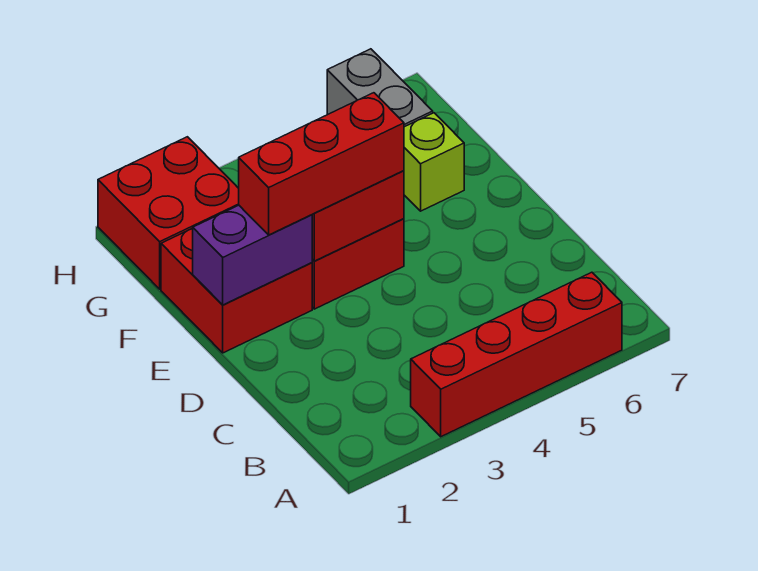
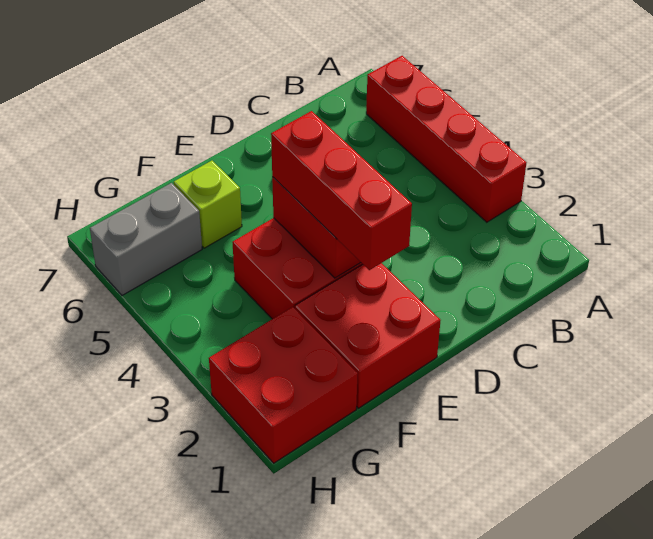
purple brick E1:E2 level 2 -> none

